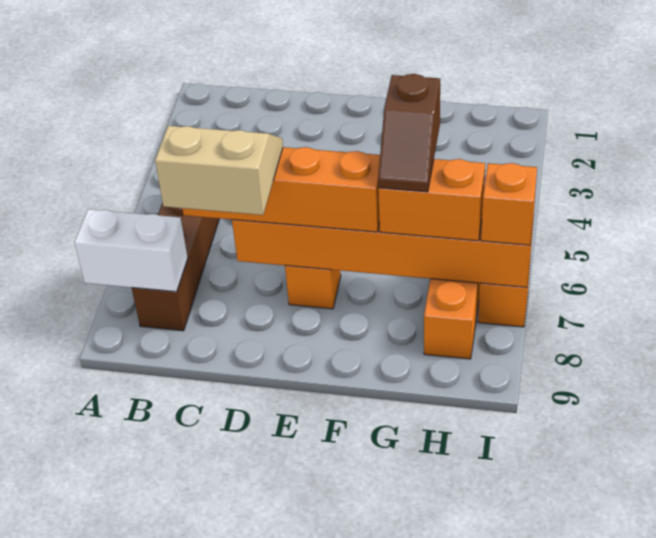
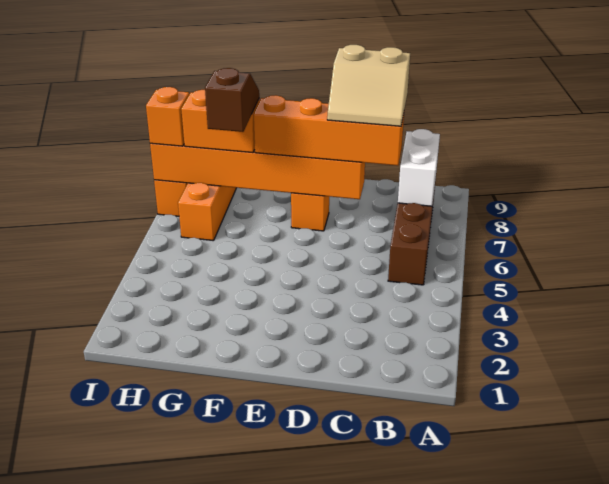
white brick A8:B8 level 2 -> white brick B7:B8 level 2

